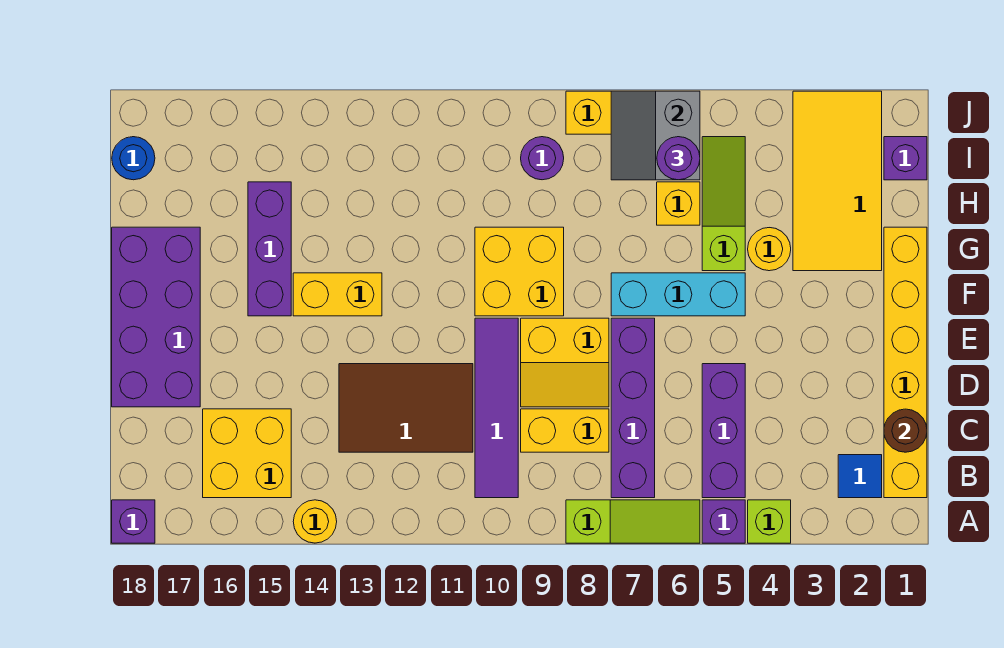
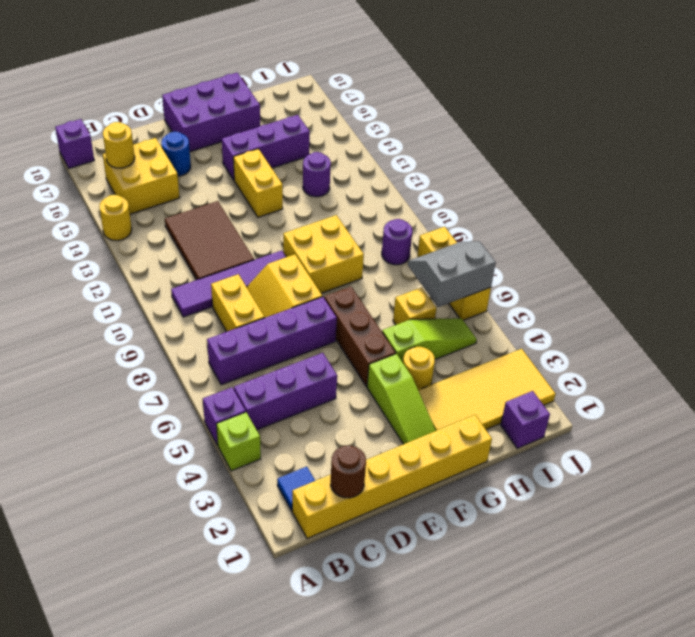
lime slope A6:A8 level 1 top 8 -> lime slope F2:F4 level 1 top 4
none -> yellow round brick B16 level 2
purple brick D17:G18 level 1 -> purple brick E17:G18 level 1
cyan brick F5:F7 level 1 -> brown brick F5:F7 level 1
purple round brick I6 level 3 -> purple round brick H13 level 1
blue round brick I18 level 1 -> blue round brick D16 level 1

